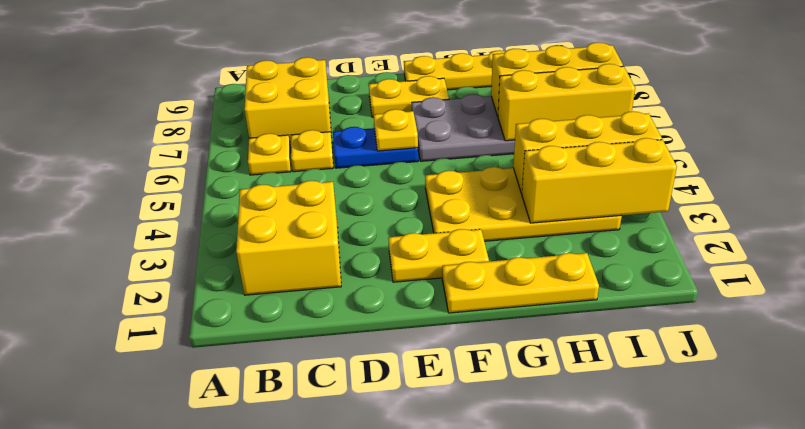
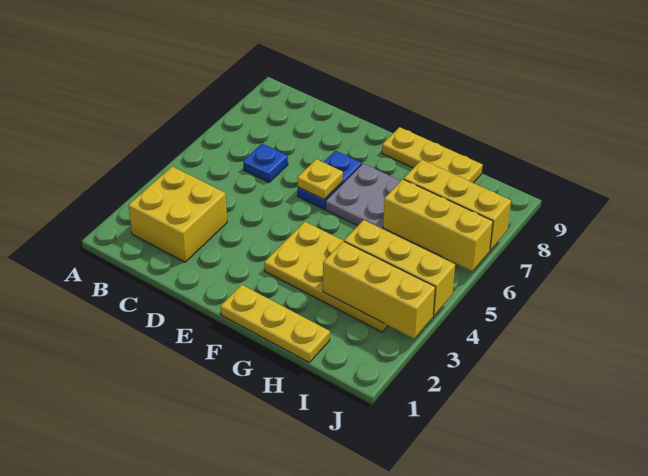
yellow plate B6 level 1 -> none
yellow brick B7:C8 level 1 -> none
yellow plate C6 level 1 -> blue plate C6 level 1
blue plate D6:E6 level 1 -> blue plate E6:E7 level 1
yellow plate E2:F2 level 1 -> none
yellow plate E8:F8 level 1 -> none

